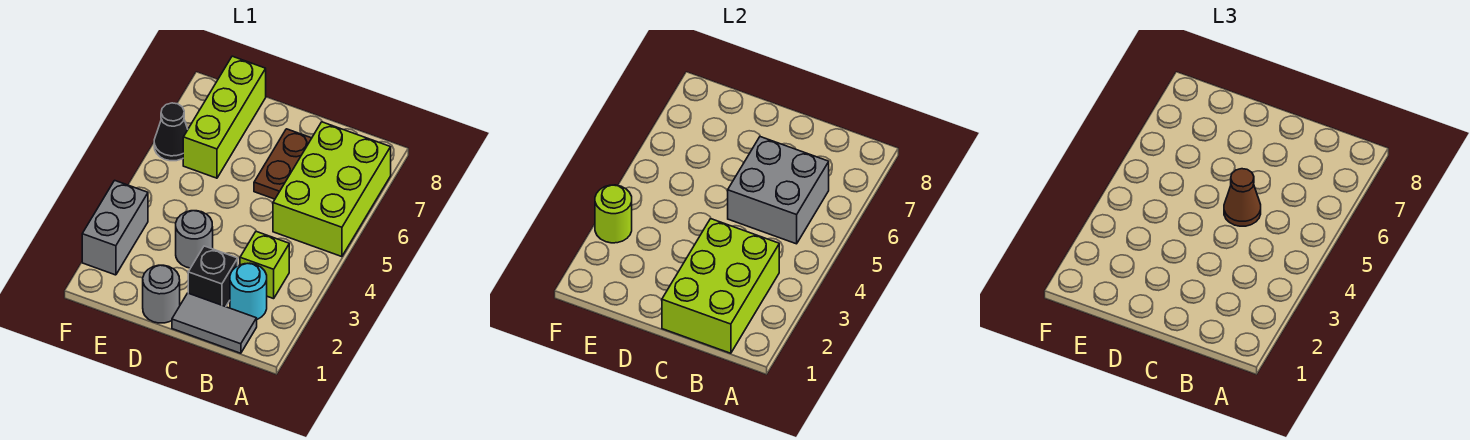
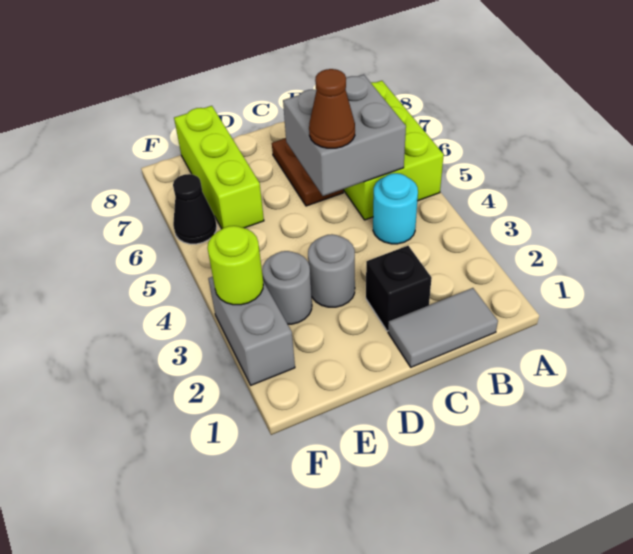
lime brick B1:C3 level 2 -> none
cyan round brick B2 level 1 -> cyan round brick B4 level 1
lime brick B3 level 1 -> none
grey round brick D1 level 1 -> grey round brick E3 level 1

